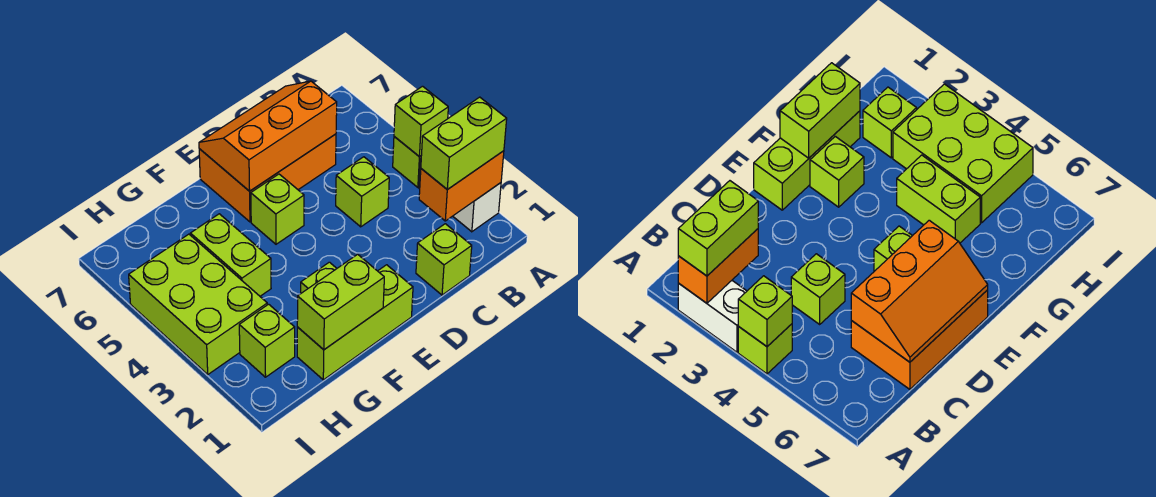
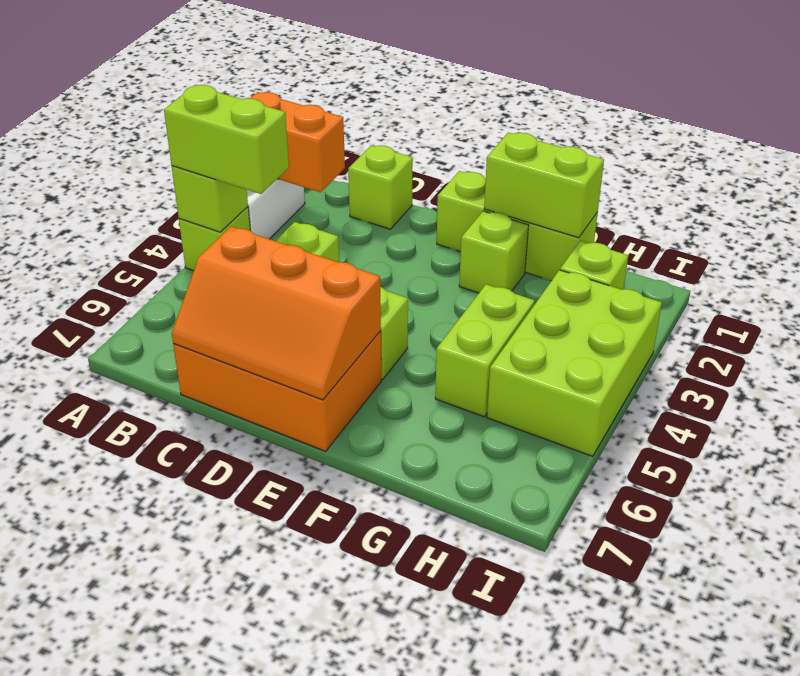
lime brick A2:B2 level 3 -> lime brick A4:B4 level 3

